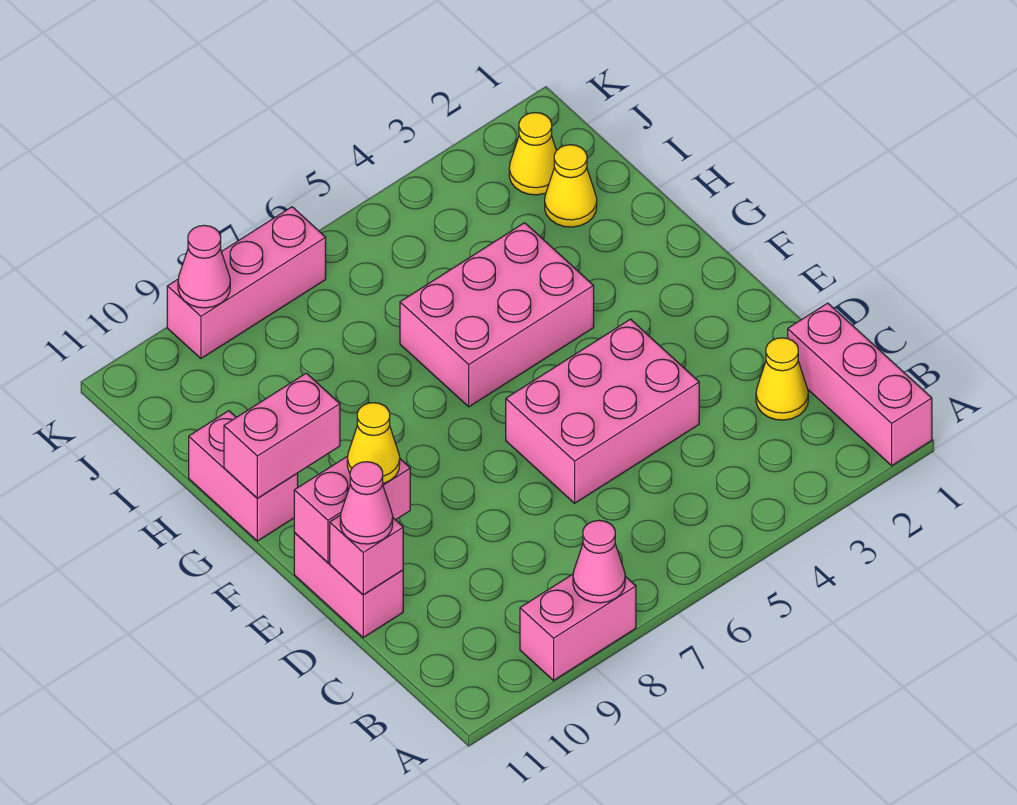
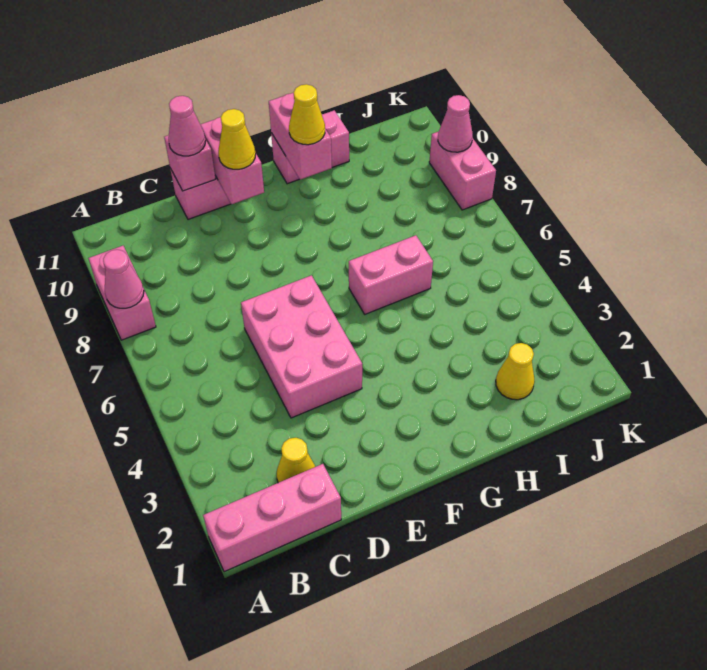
pink brick G4:H6 level 1 -> pink brick G6:H6 level 1
yellow cone J2 level 1 -> yellow cone G10 level 3
pink brick K7:K9 level 1 -> pink brick K8:K9 level 1

